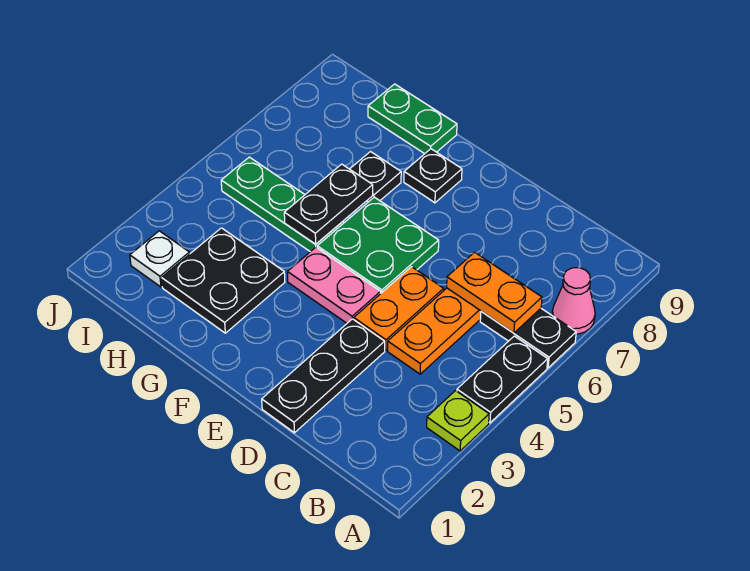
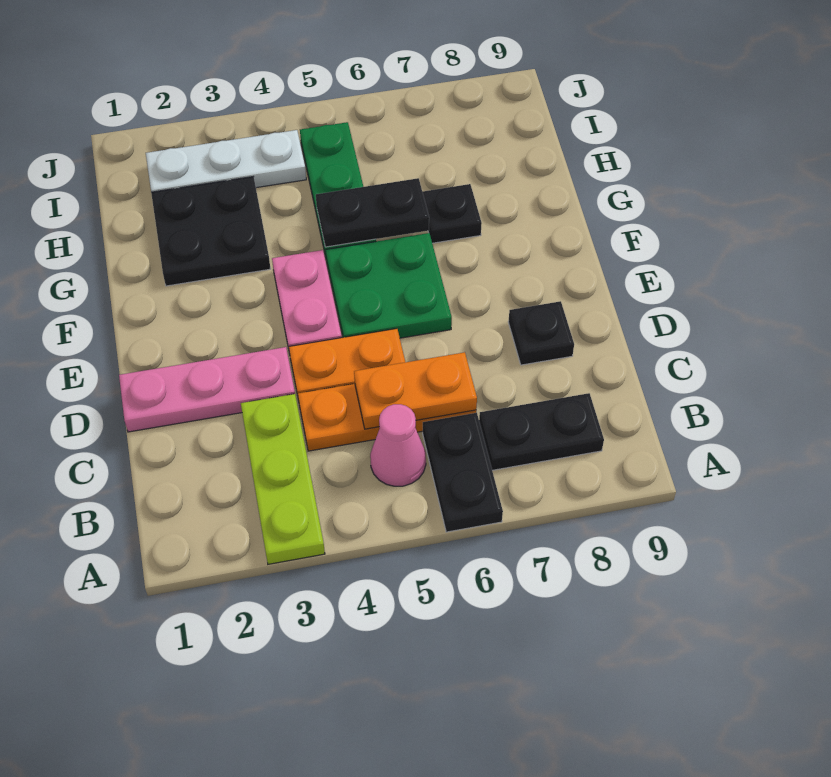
lime plate A3 level 1 -> lime plate A3:C3 level 1
black plate A4:A5 level 1 -> black plate B7:B8 level 1
pink cone A7 level 1 -> pink cone B5 level 1
orange plate B6:C6 level 2 -> orange plate C5:C6 level 2
black plate D1:D3 level 1 -> pink plate D1:D3 level 1
black plate F8 level 1 -> black plate D8 level 1
green plate G9:H9 level 1 -> none
white plate I2 level 1 -> white plate I2:I4 level 1

